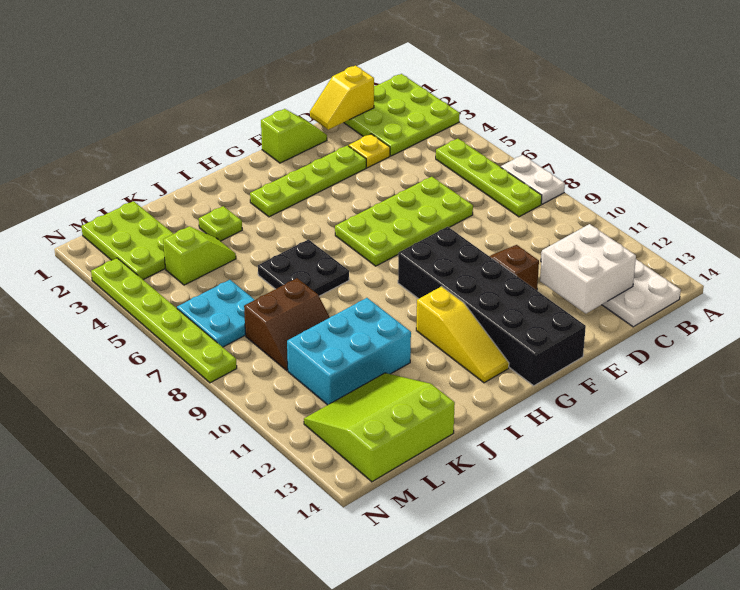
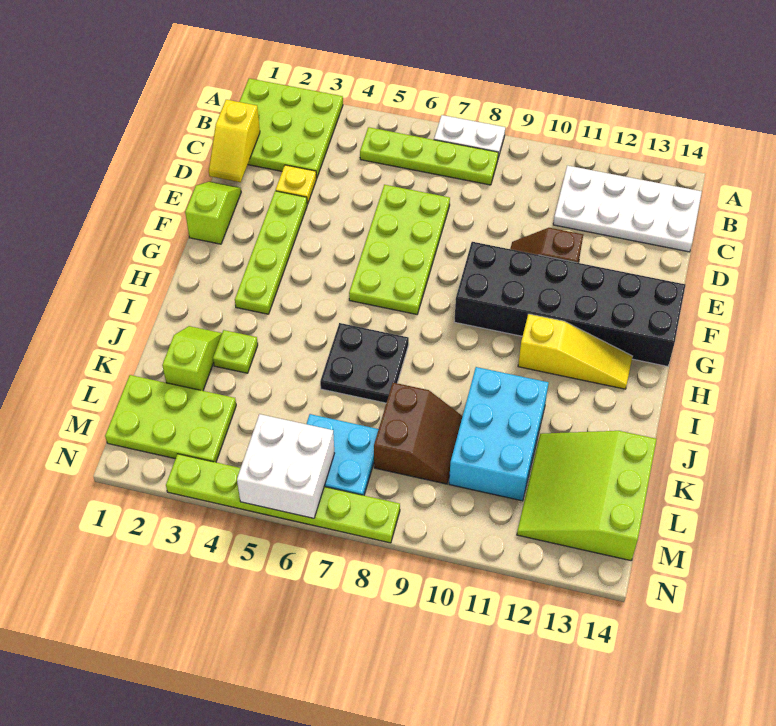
white brick C12:D13 level 2 -> white brick M5:N6 level 2
lime slope K4:L4 level 1 top L -> lime slope J2:K2 level 1 top K

